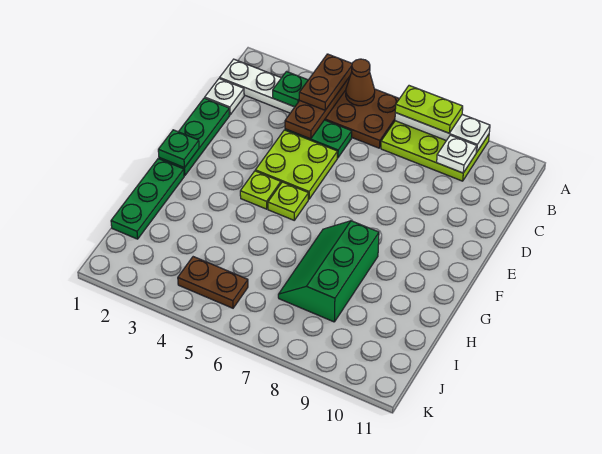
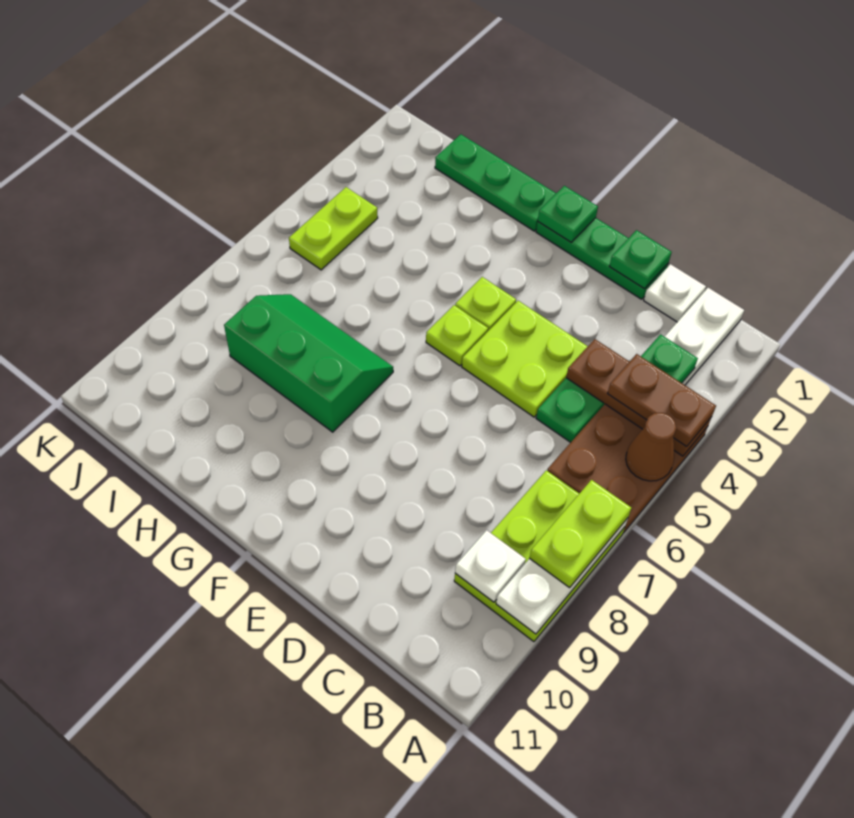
none -> green plate D1 level 2
brown plate J4:J5 level 1 -> lime plate J4:J5 level 1

